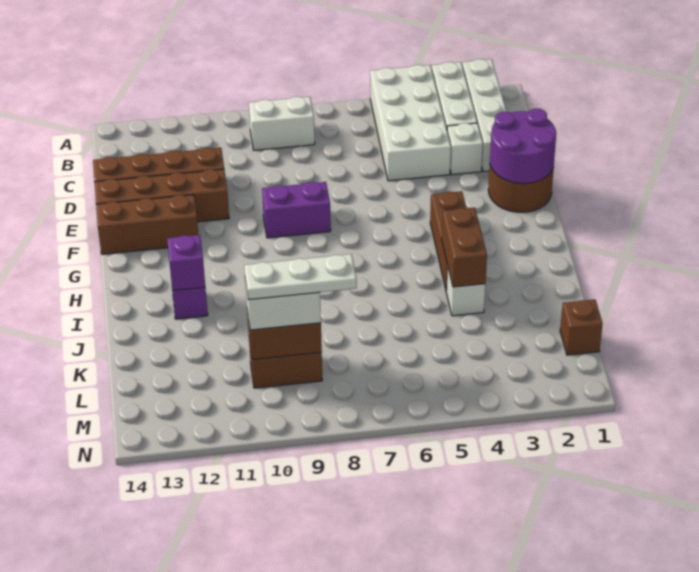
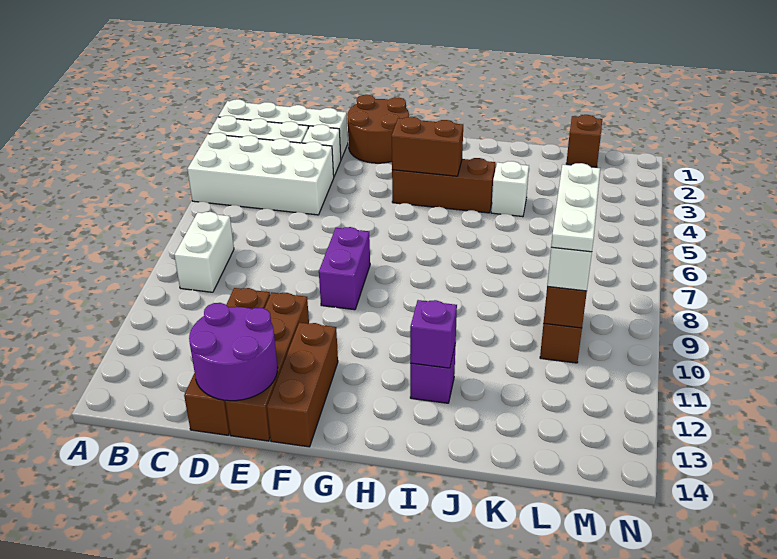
purple round brick E1:F2 level 2 -> purple round brick D13:E14 level 2
brown brick I4:J4 level 2 -> brown brick G4:H4 level 2

